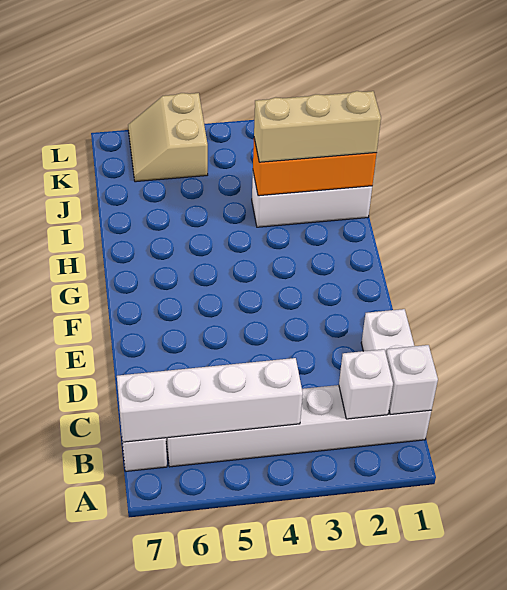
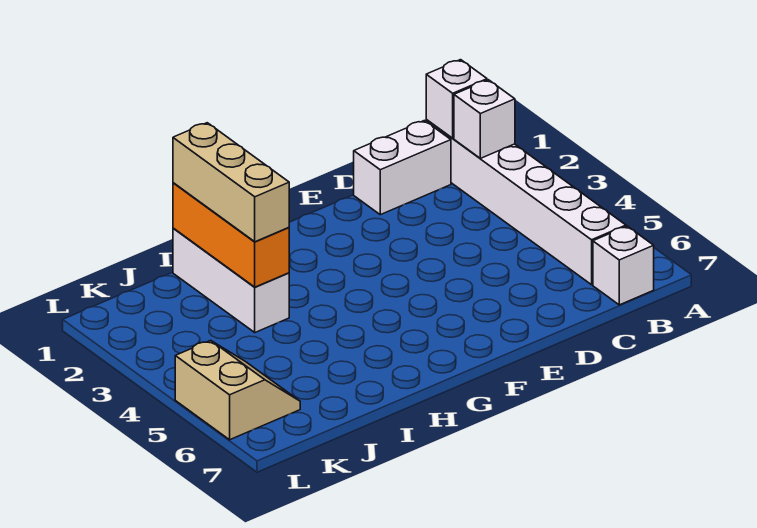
white brick B4:B7 level 2 -> none
tan slope K5:L6 level 1 top 5 -> tan slope K5:L6 level 1 top L

